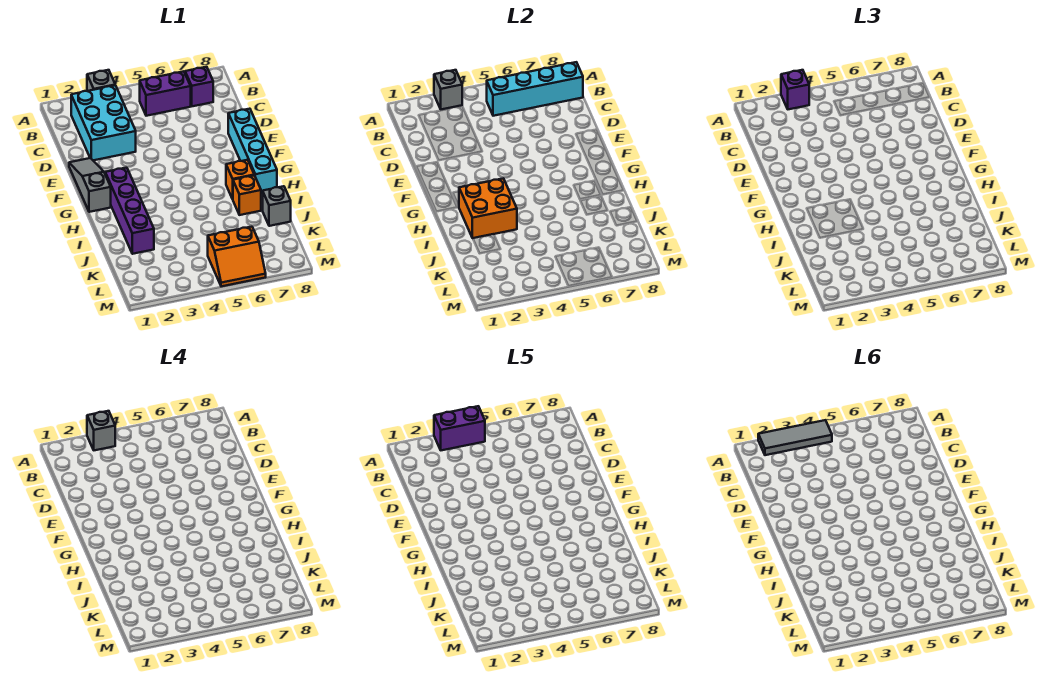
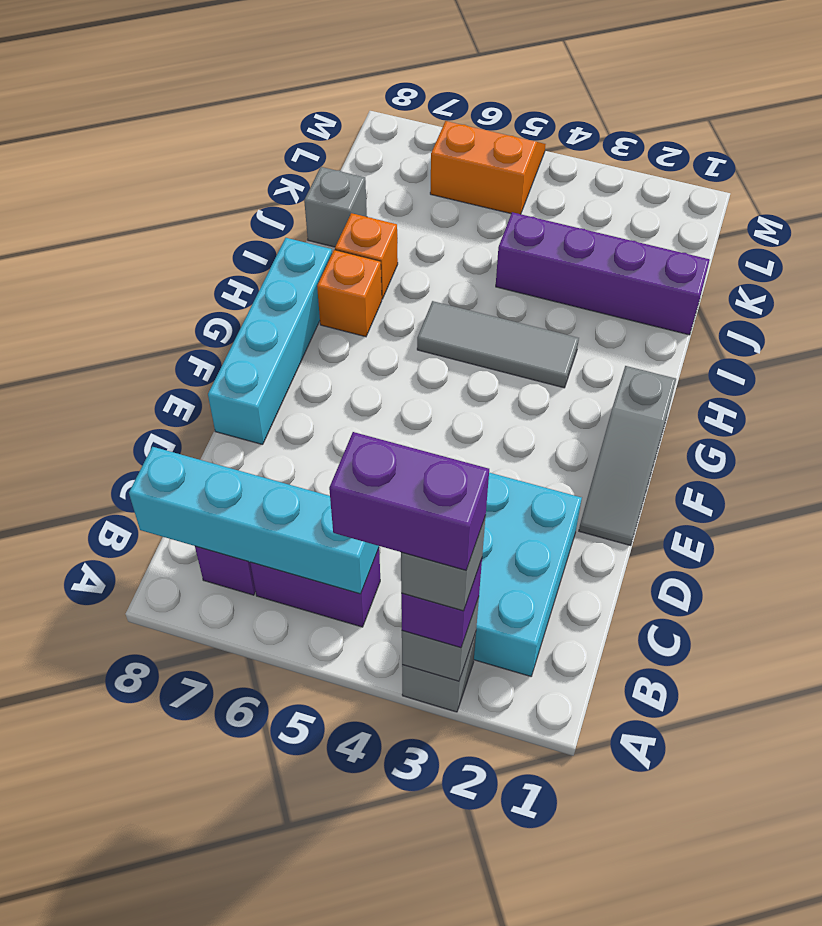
grey tile A2:A4 level 6 -> grey tile H3:H5 level 1
purple brick G2:J2 level 1 -> purple brick J1:J4 level 1
orange brick H2:I3 level 2 -> none

